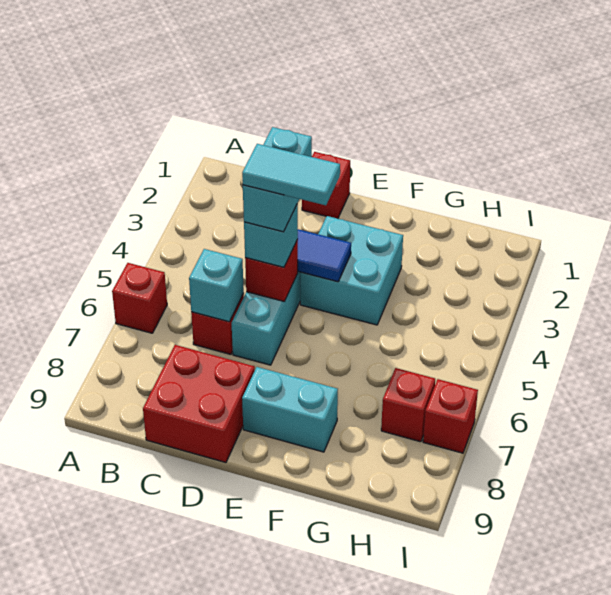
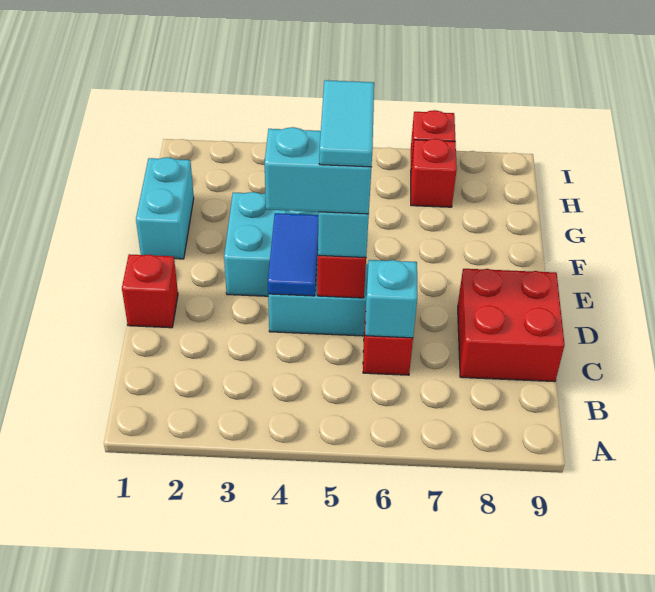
red brick A6 level 1 -> none
cyan brick E8:F8 level 1 -> cyan brick F1:G1 level 1

